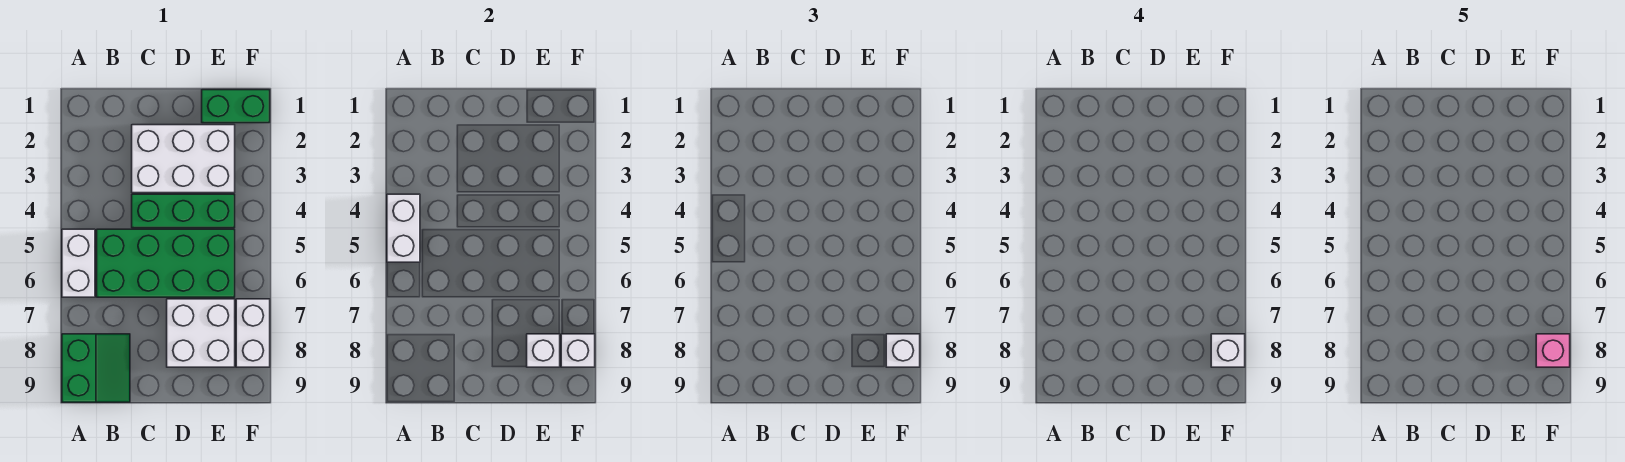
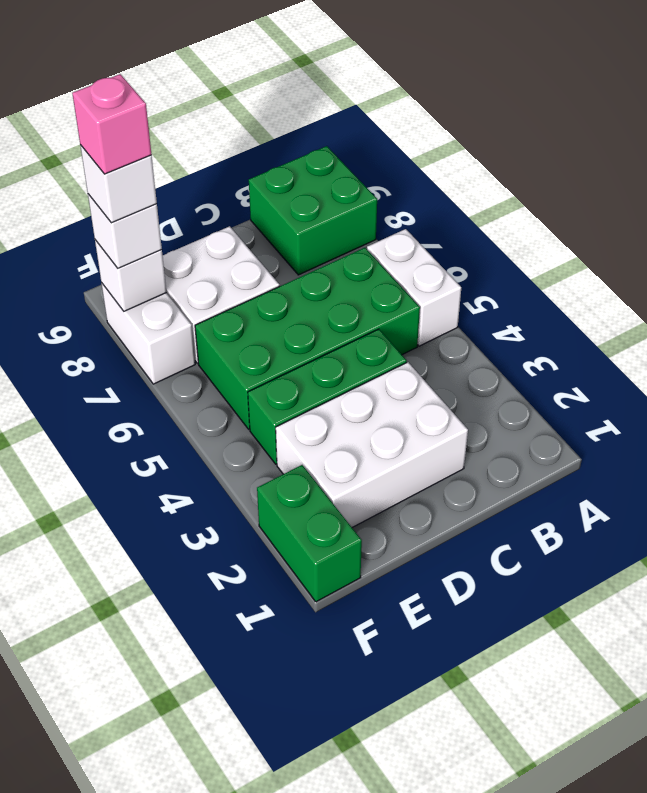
white brick A4:A5 level 2 -> none
green slope A8:B9 level 1 top A -> green brick A8:B9 level 1
green brick E1:F1 level 1 -> green brick F1:F2 level 1
white brick E8 level 2 -> none

